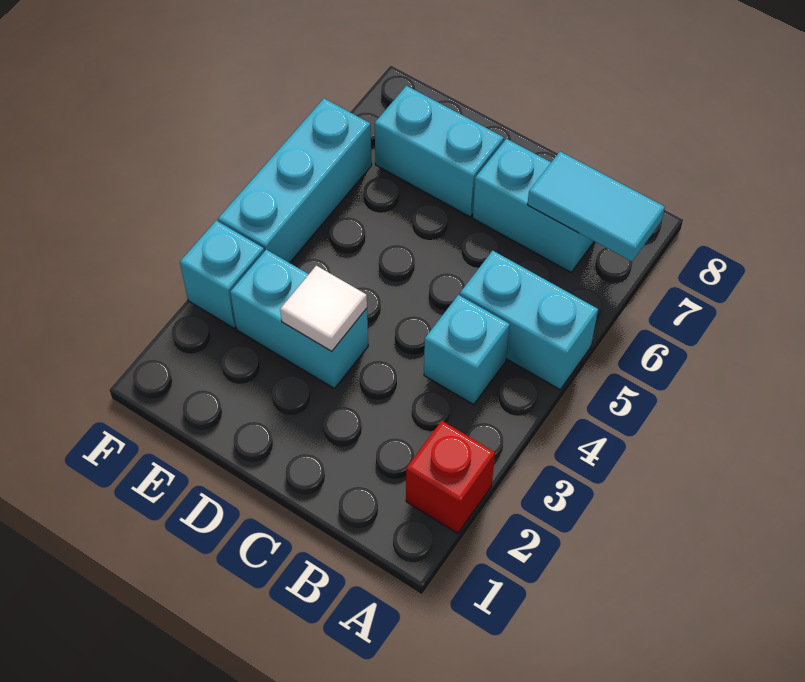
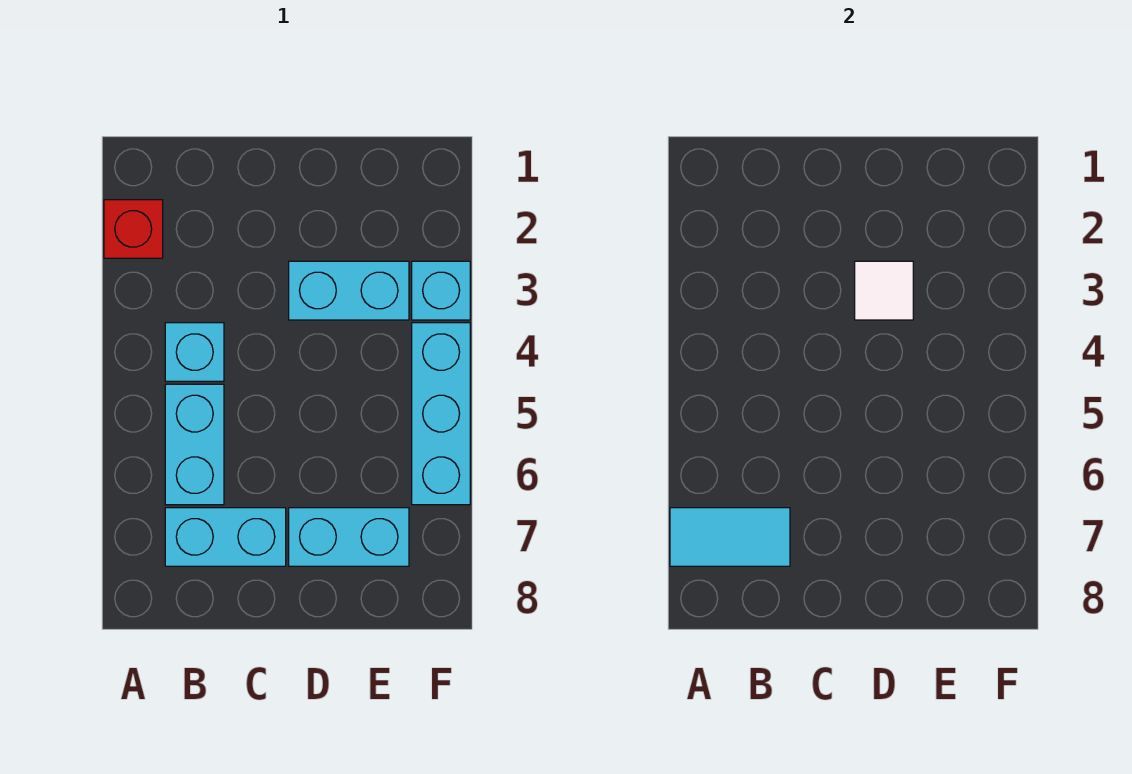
cyan brick A5:B5 level 1 -> cyan brick B5:B6 level 1

